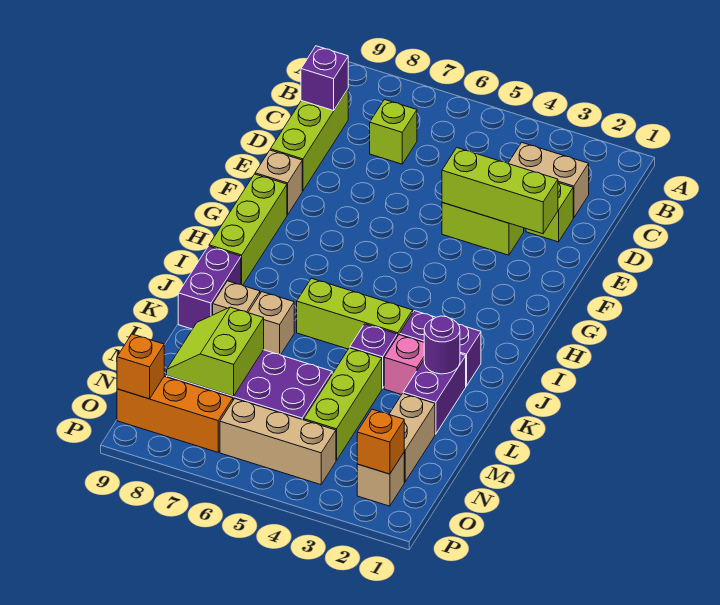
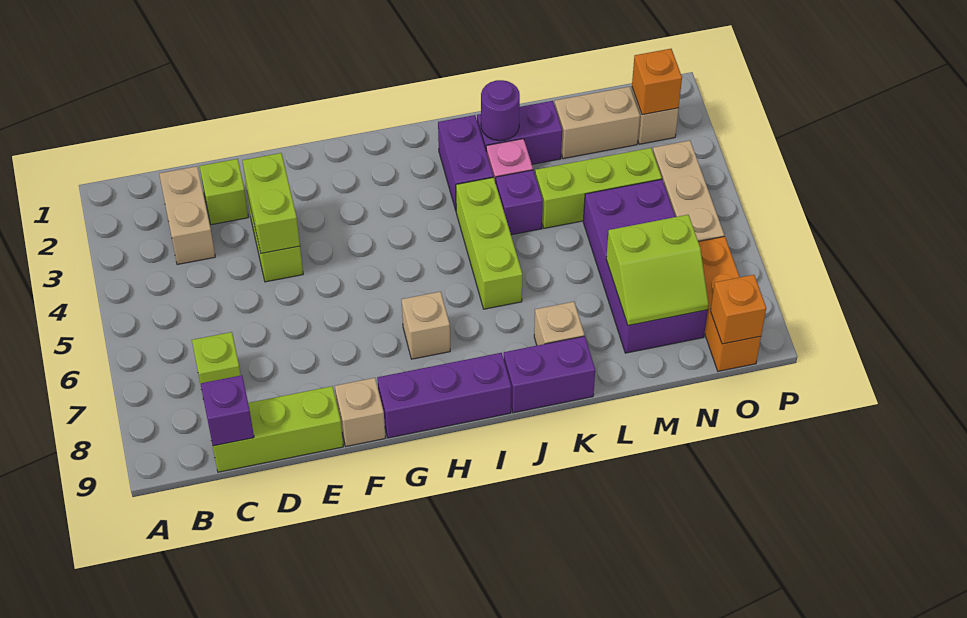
lime brick E2:E4 level 2 -> lime brick E3:E4 level 2
lime brick G9:I9 level 1 -> purple brick G9:I9 level 1
tan brick K7 level 1 -> tan brick H7 level 1

